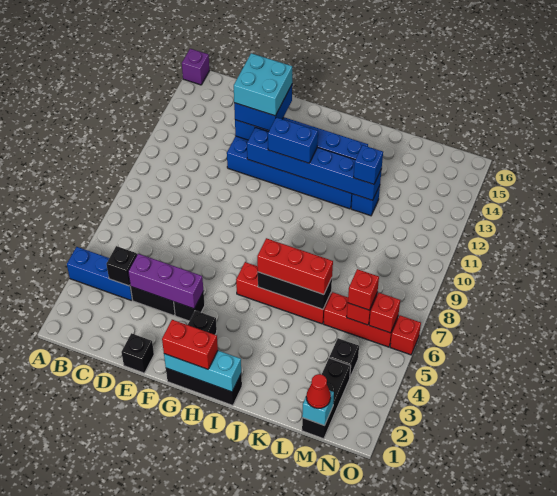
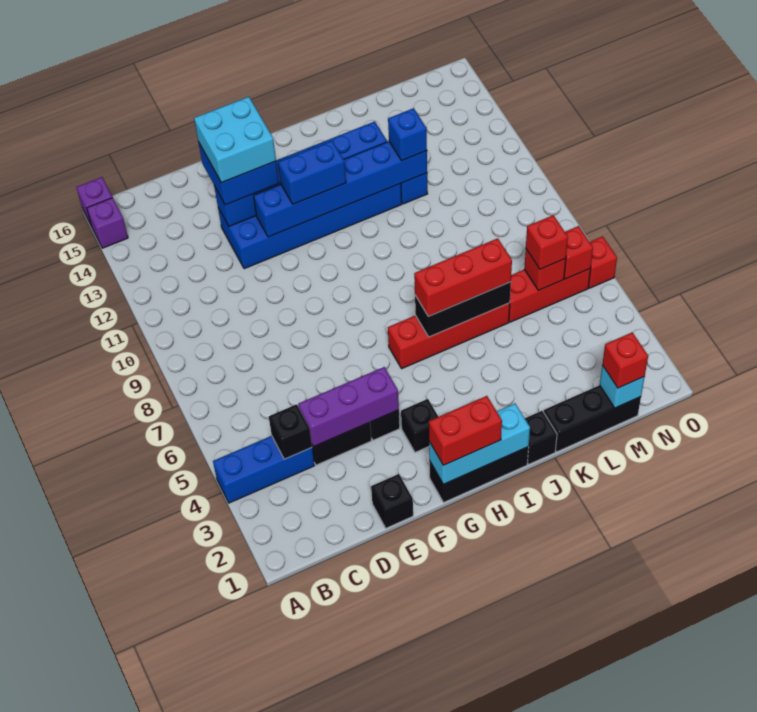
none -> purple brick A15 level 1
black brick M1:M3 level 1 -> black brick K1:M1 level 1
red cone M1 level 3 -> red brick M1 level 3
black brick M4 level 1 -> black brick J1 level 1

